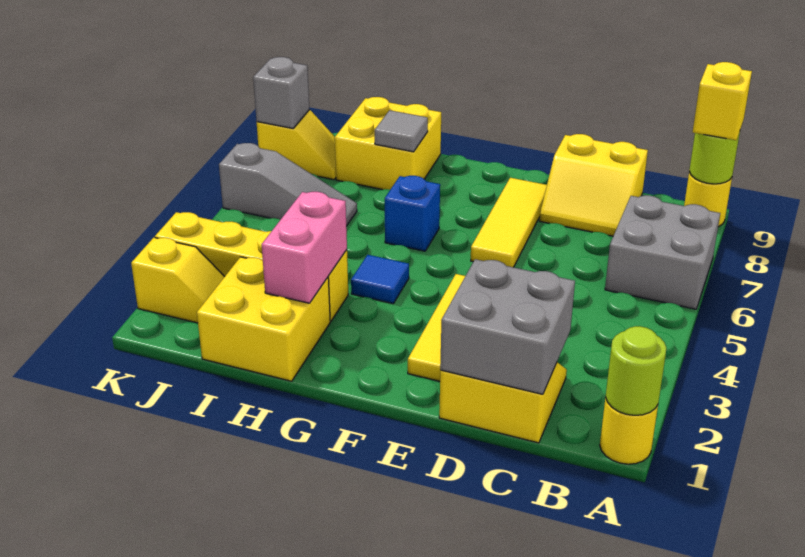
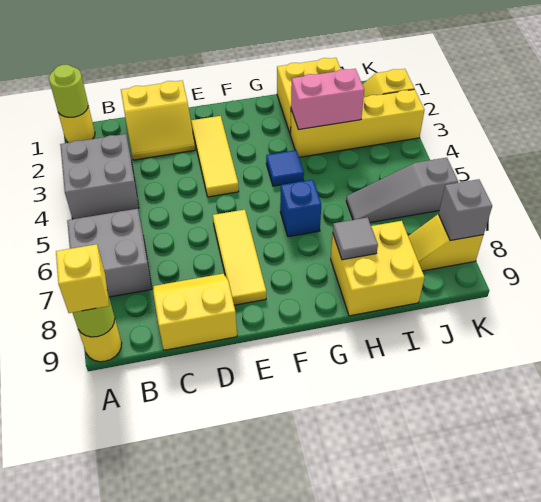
grey brick C1:D2 level 2 -> grey brick A3:B4 level 1
pink brick H2:H3 level 2 -> pink brick H3:I3 level 2

